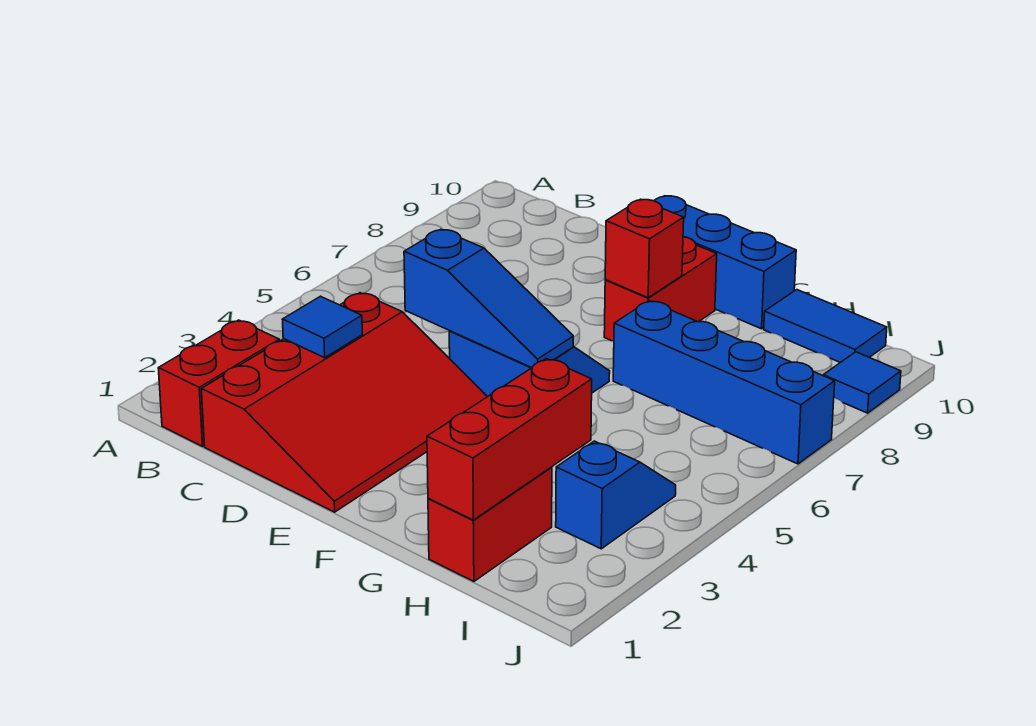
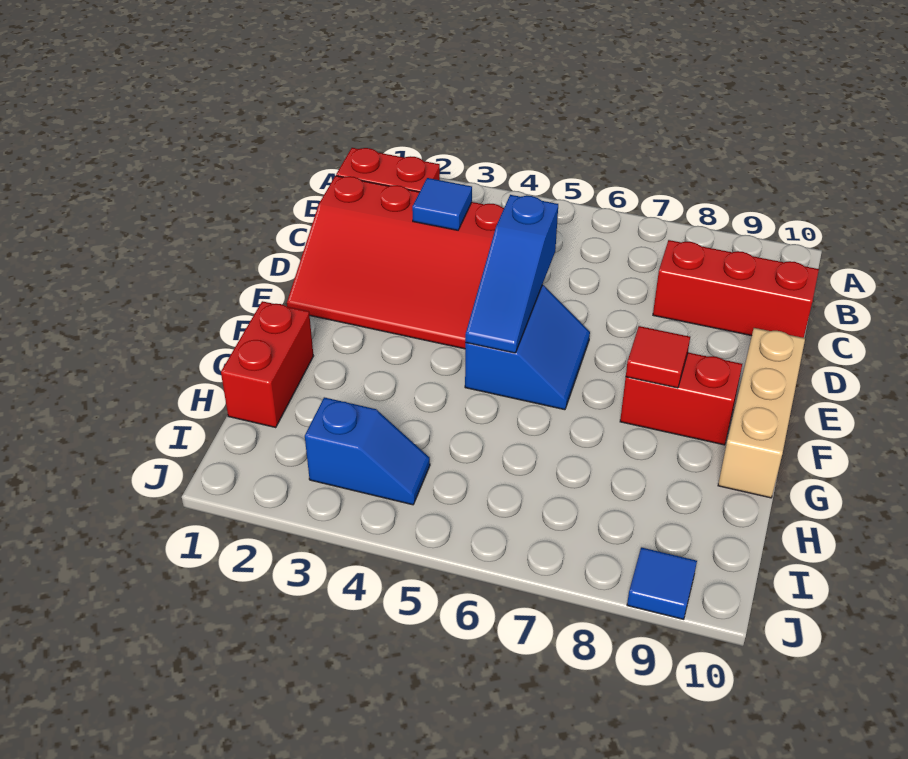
blue brick E10:G10 level 1 -> tan brick E10:G10 level 1
red brick F8 level 2 -> red tile F8 level 2
blue brick G7:J7 level 1 -> none
red brick H1:H2 level 1 -> red brick G1:H1 level 1
red brick H1:H3 level 2 -> red brick C8:C10 level 1
blue tile H10:I10 level 1 -> none

